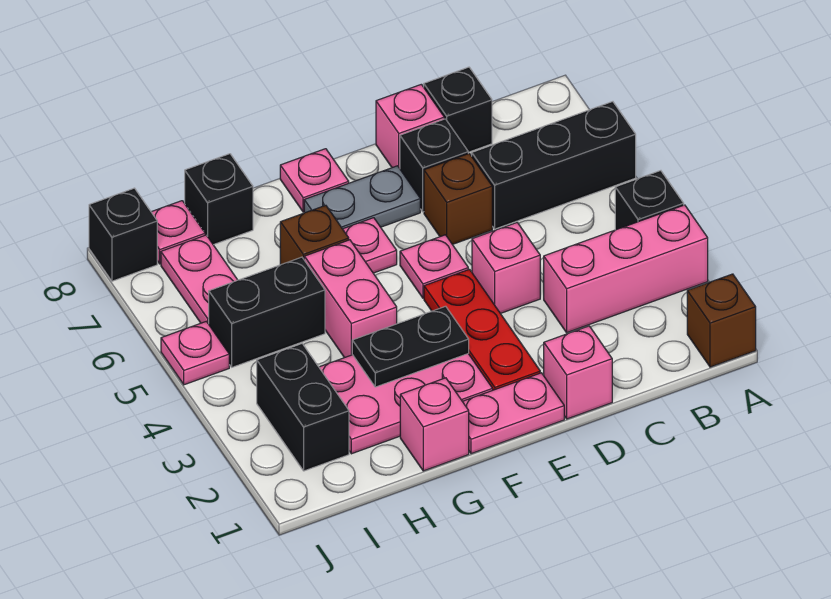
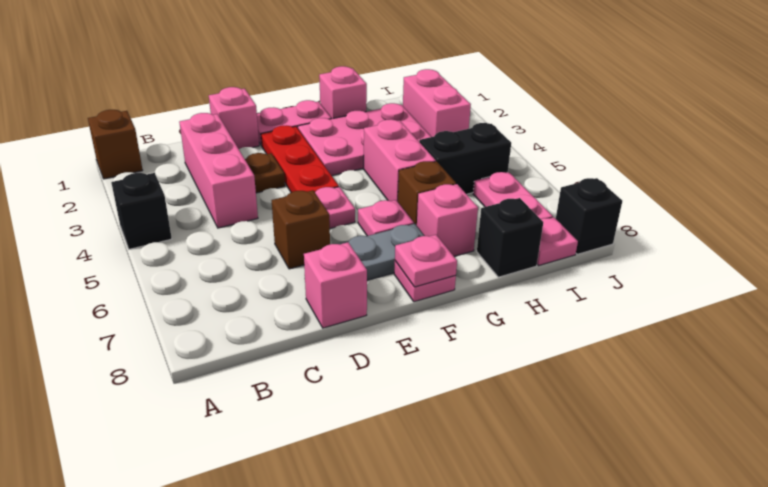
pink brick A3:C3 level 1 -> pink brick C2:C4 level 1
black brick A6:C6 level 1 -> none
black brick C8 level 1 -> none
none -> brown plate D3 level 1
pink brick D4 level 1 -> pink brick G7 level 1
black brick D7 level 1 -> none
black plate F3:G3 level 2 -> none
black brick I2:I3 level 1 -> pink brick I2:I3 level 1
pink plate J5 level 1 -> pink plate F8 level 2

